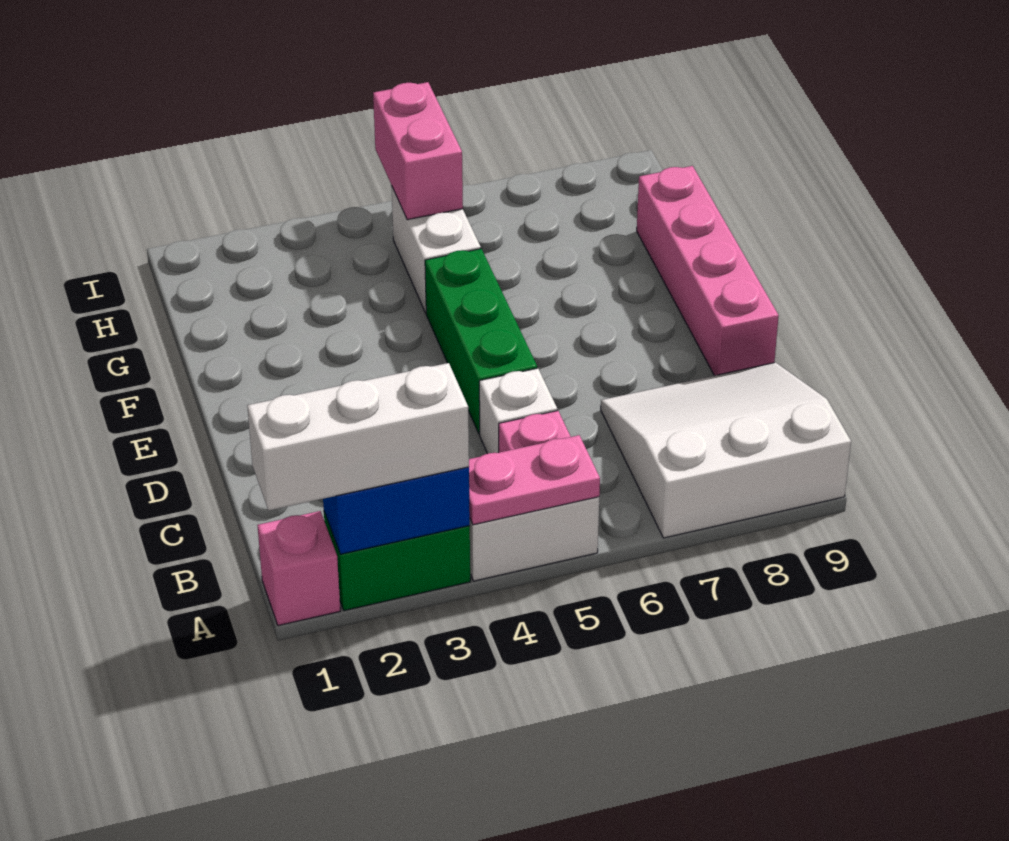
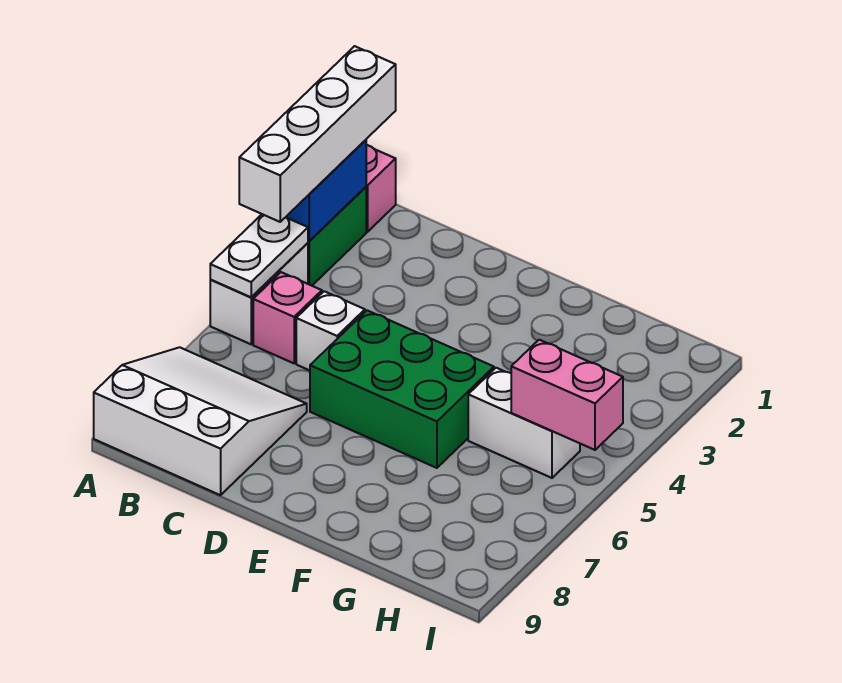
white brick A1:A3 level 3 -> white brick A1:A4 level 3
pink plate A4:A5 level 2 -> white plate A4:A5 level 2
white slope A7:C9 level 1 top A -> white slope A7:C9 level 1 top 9
green brick D5:F5 level 1 -> green brick D5:F6 level 1
pink brick D9:G9 level 1 -> none

